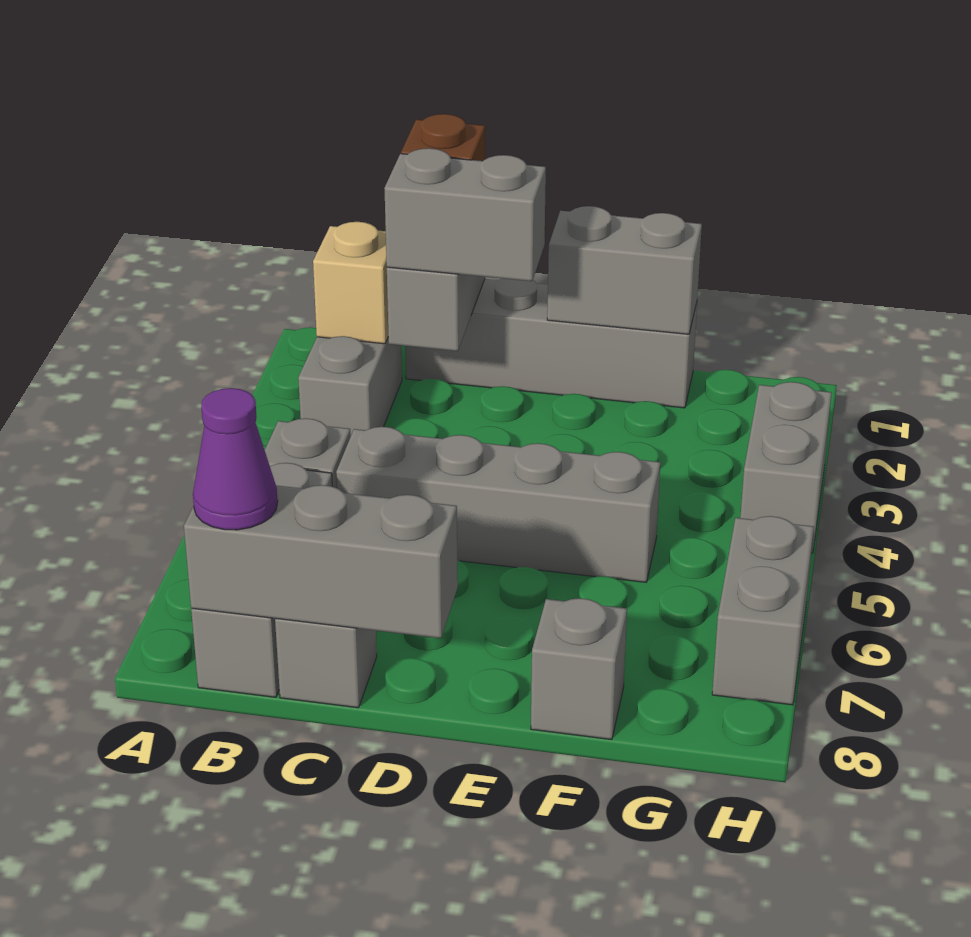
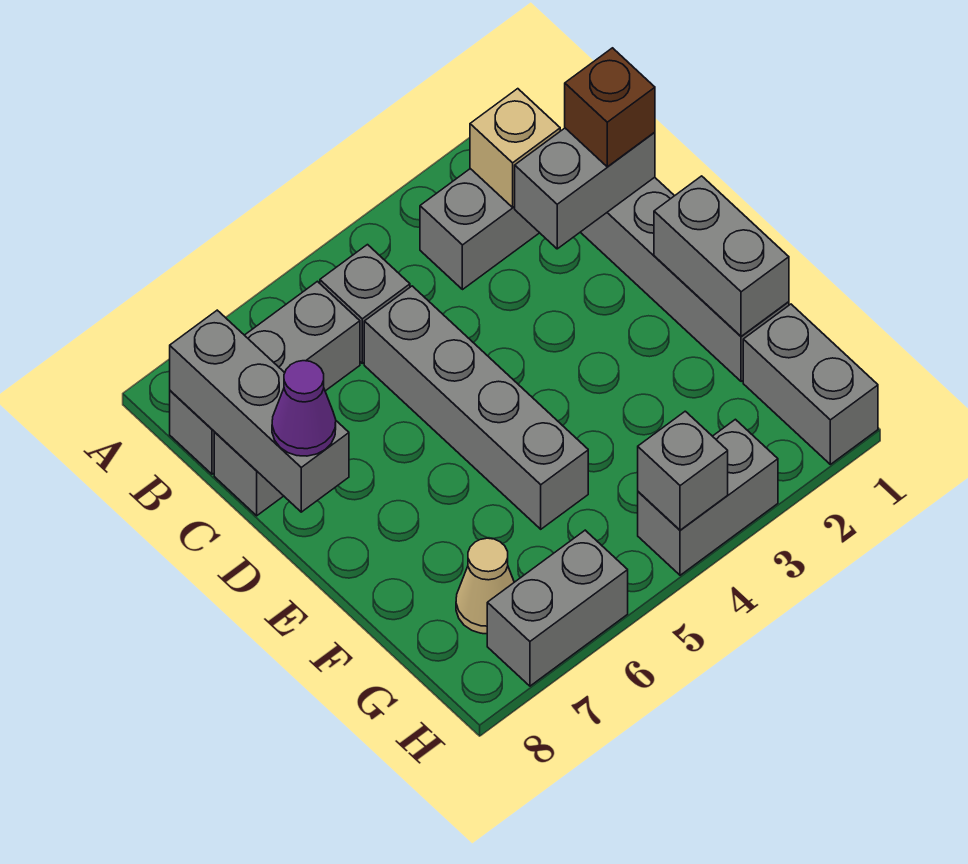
purple cone B8 level 3 -> purple cone D8 level 3
grey brick C2:D2 level 3 -> grey brick G1:H1 level 1
grey brick F8 level 1 -> grey brick H4 level 2
none -> tan cone G7 level 1

